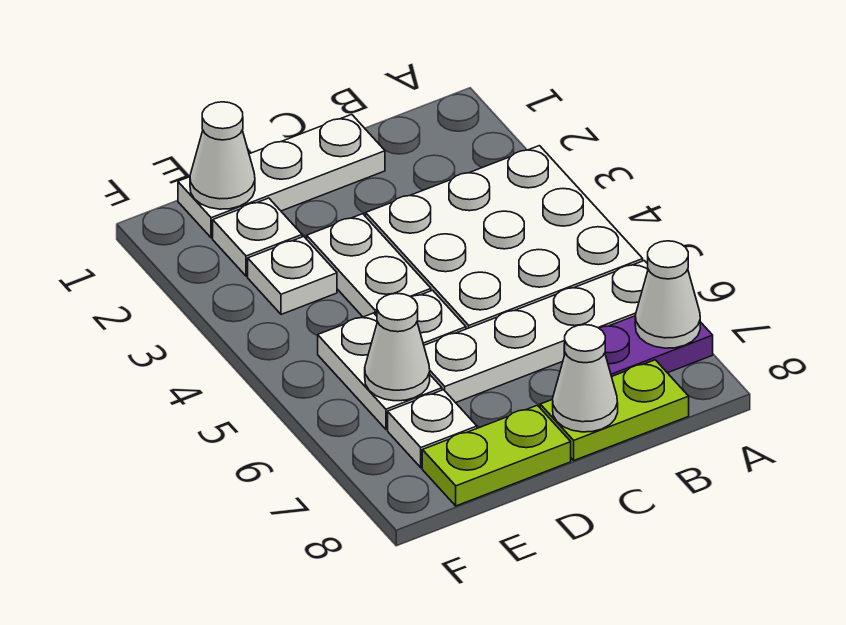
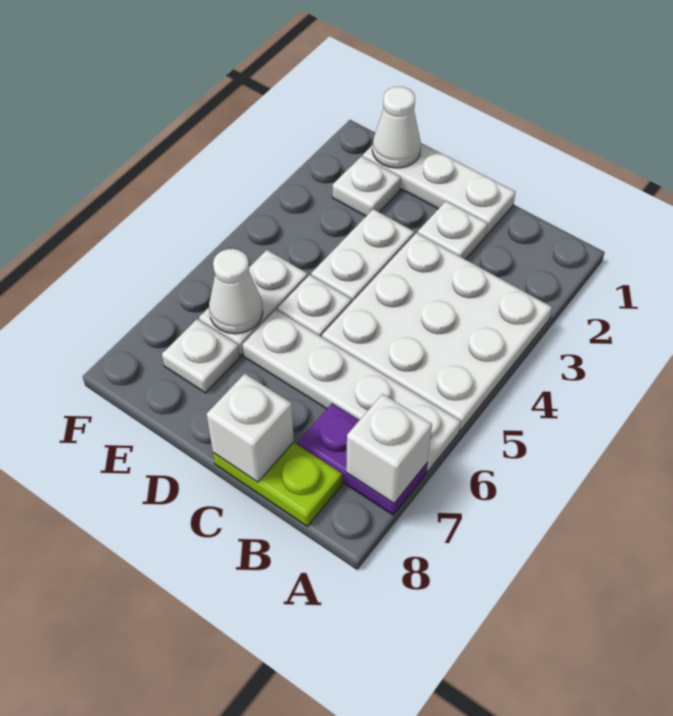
white cone A7 level 2 -> white brick A7 level 2
white cone C8 level 2 -> white brick C8 level 2
lime plate D8:E8 level 1 -> none
white plate E3 level 1 -> white plate C2 level 1

